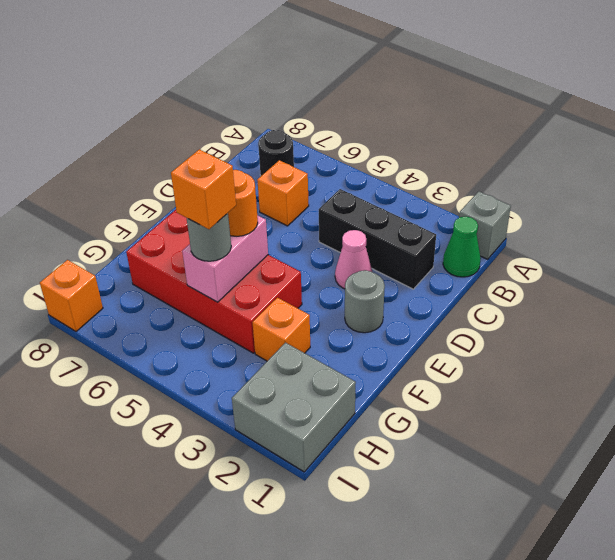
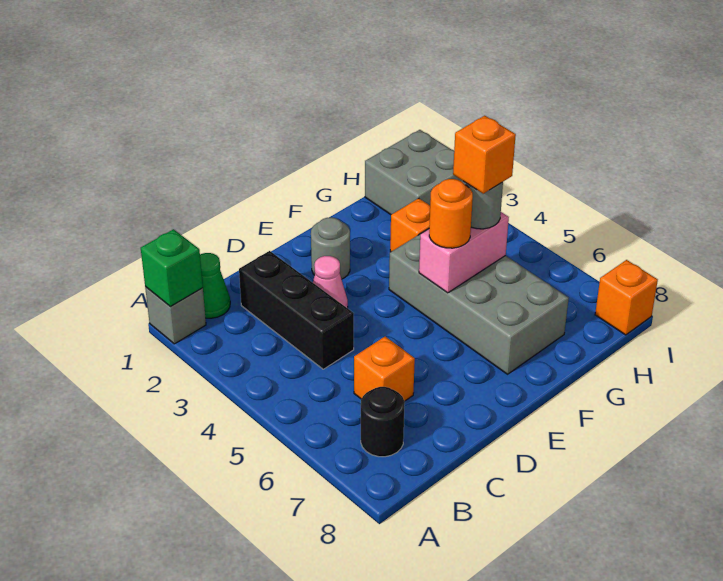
none -> green brick A1 level 2
red brick F4:G7 level 1 -> grey brick F4:G7 level 1

